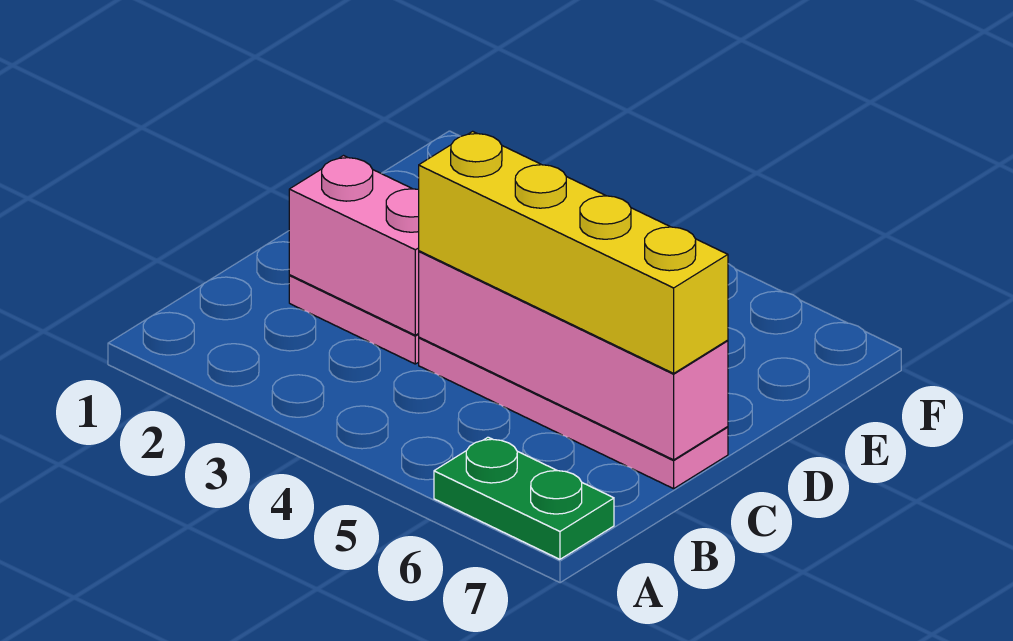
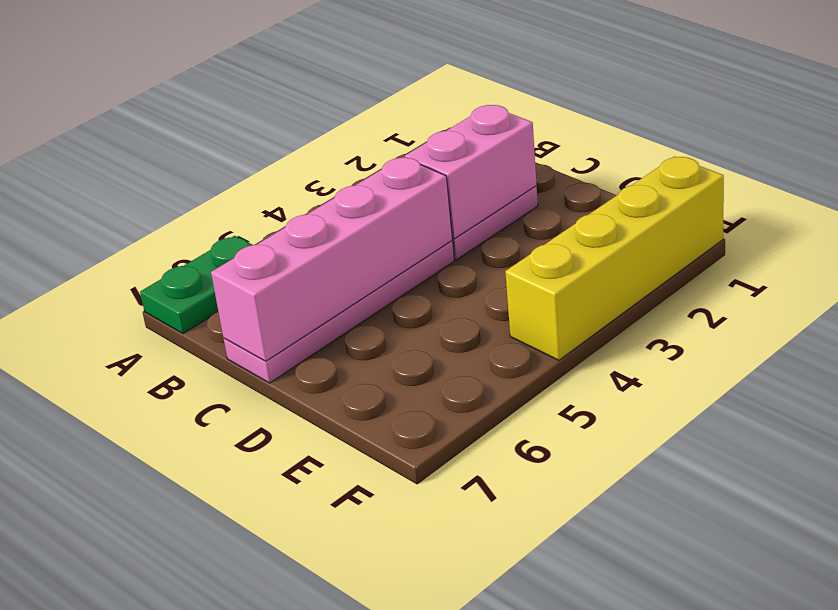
yellow brick C4:C7 level 3 -> yellow brick F1:F4 level 1

